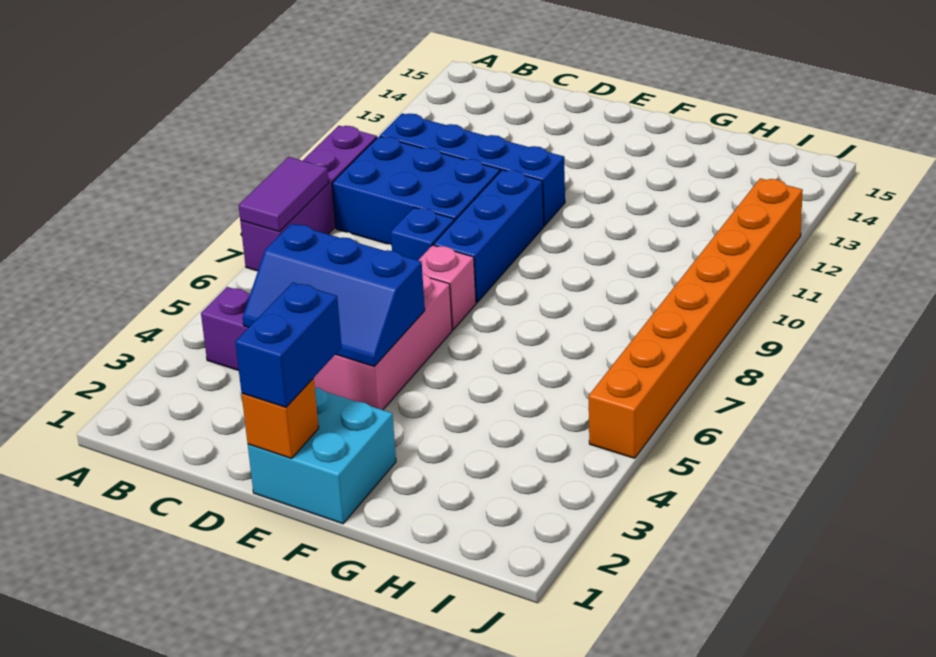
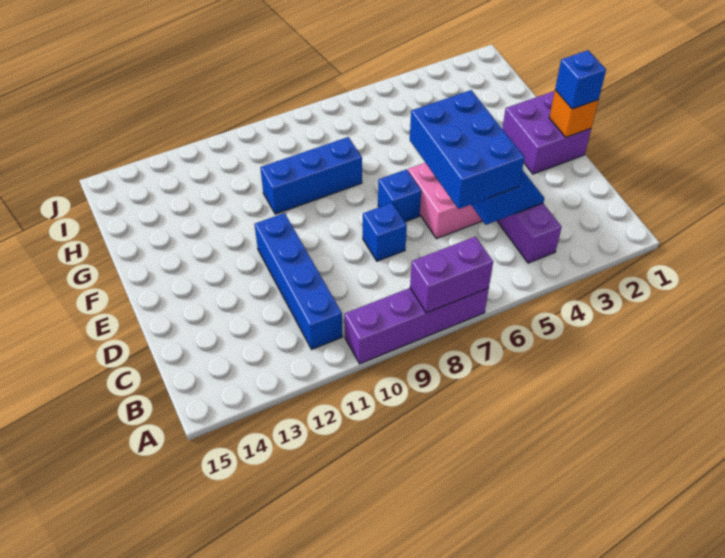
purple tile A7:A8 level 2 -> purple brick A7:A8 level 2
blue brick B9:D10 level 1 -> blue brick C5:E6 level 3
cyan brick E1:F2 level 1 -> purple brick E1:F2 level 1
blue brick E1:E2 level 3 -> blue brick E1 level 3
pink brick E7 level 1 -> blue brick E7 level 1
blue brick E8:E10 level 1 -> blue brick G8:G10 level 1
orange brick J5:J12 level 1 -> none

